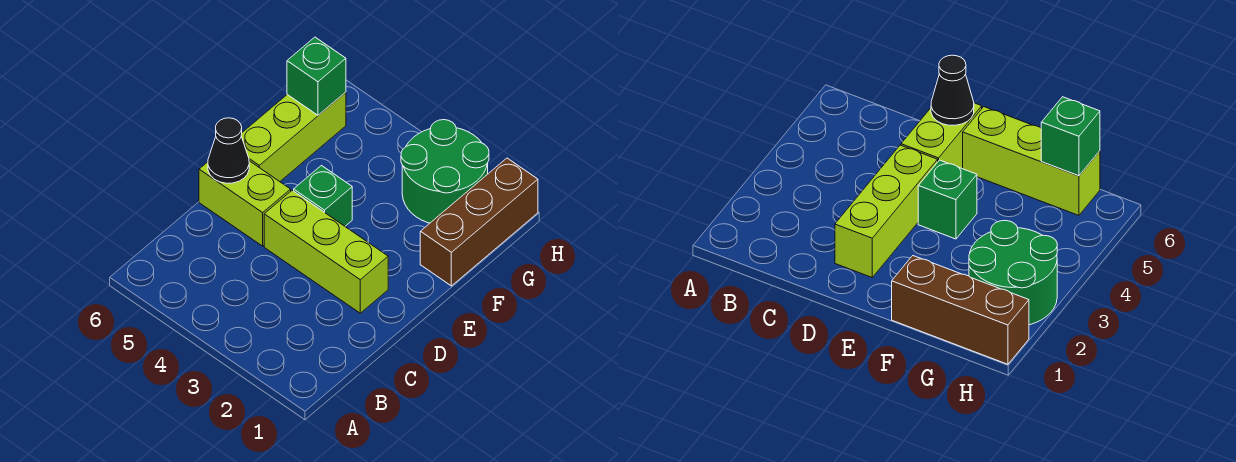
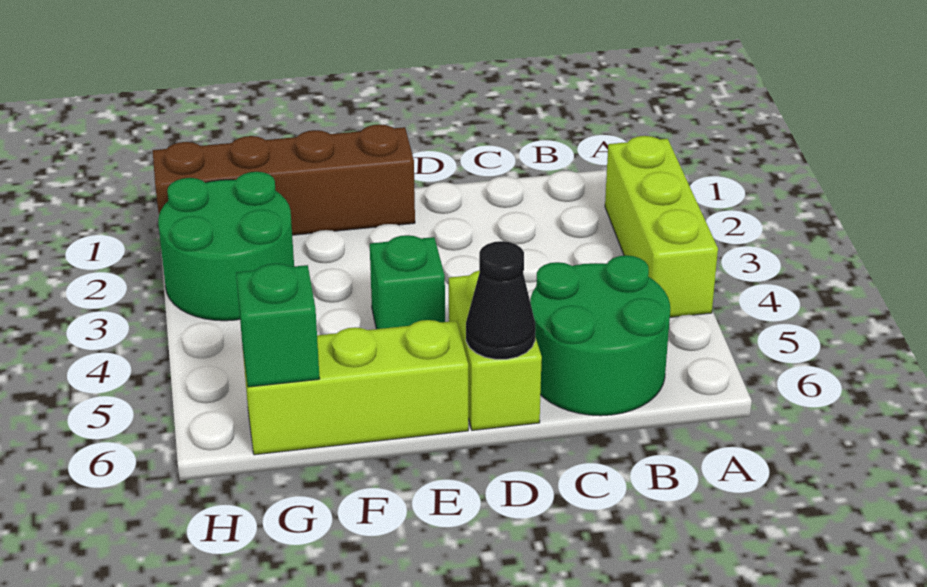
none -> green round brick B5:C6 level 1
lime brick D2:D4 level 1 -> lime brick A2:A4 level 1
brown brick F1:H1 level 1 -> brown brick E1:H1 level 1

